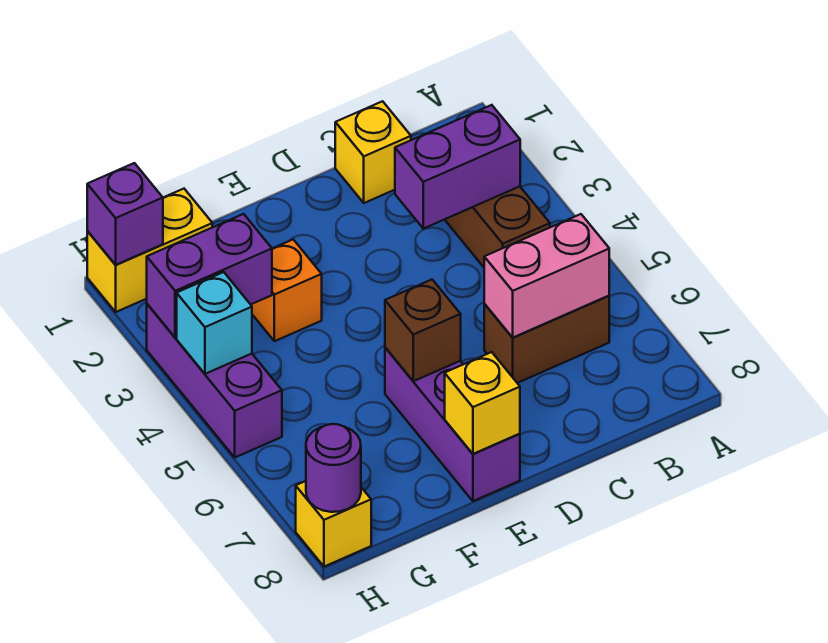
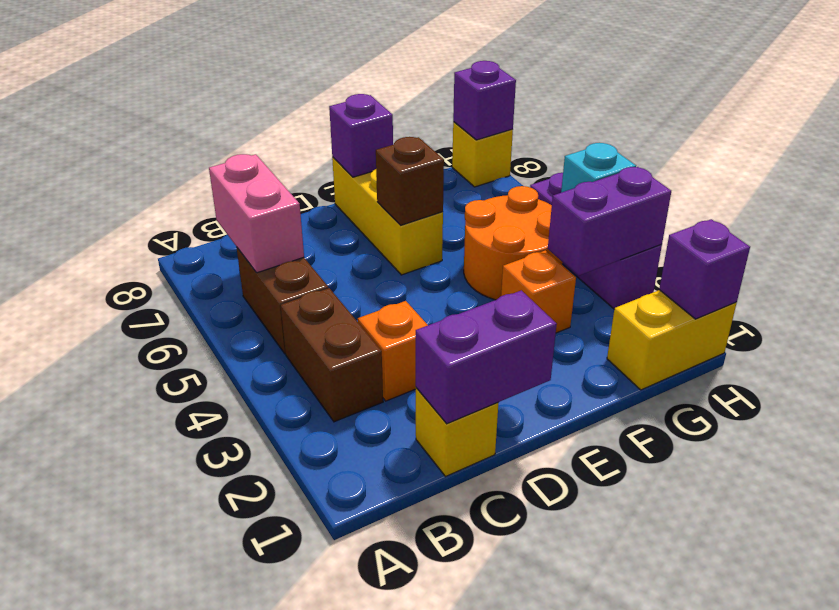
purple brick B3:C3 level 2 -> purple brick C1:D1 level 2
brown brick B6:C6 level 1 -> brown brick B5:B6 level 1
pink brick B6:C6 level 2 -> pink brick B6:B7 level 2
none -> orange brick C3 level 1
purple brick E6:E8 level 1 -> yellow brick E6:E8 level 1
yellow brick E8 level 2 -> purple brick E8 level 2
none -> orange round brick F4:G5 level 1
purple round brick H8 level 2 -> purple brick H8 level 2

